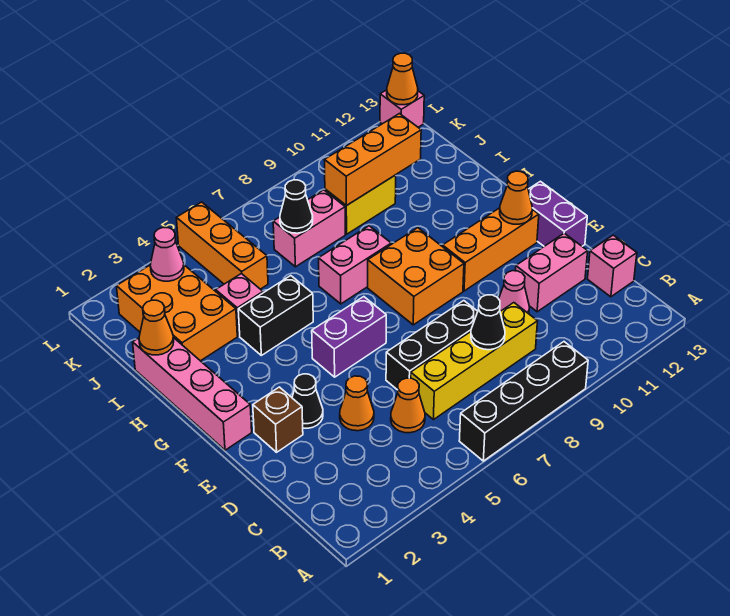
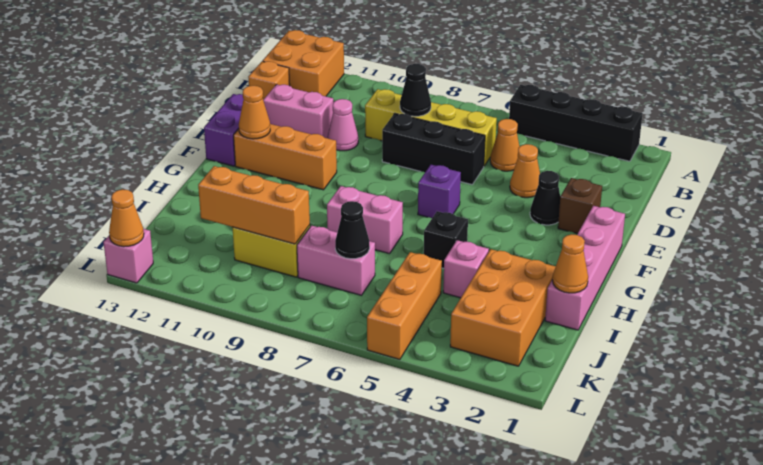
black brick A6:A9 level 1 -> black brick A2:A5 level 1
pink brick C13 level 1 -> orange brick C13 level 1
purple brick F5:F6 level 1 -> purple brick F6 level 1
orange brick F8:G9 level 1 -> orange brick A12:B13 level 1
black brick H4:H5 level 1 -> black brick H5 level 1
pink cone K3 level 2 -> none

